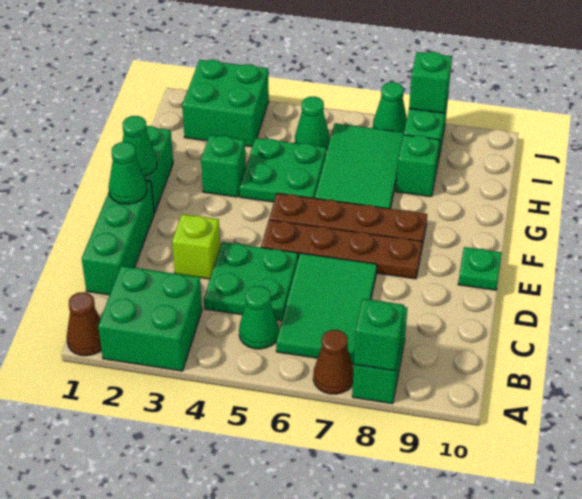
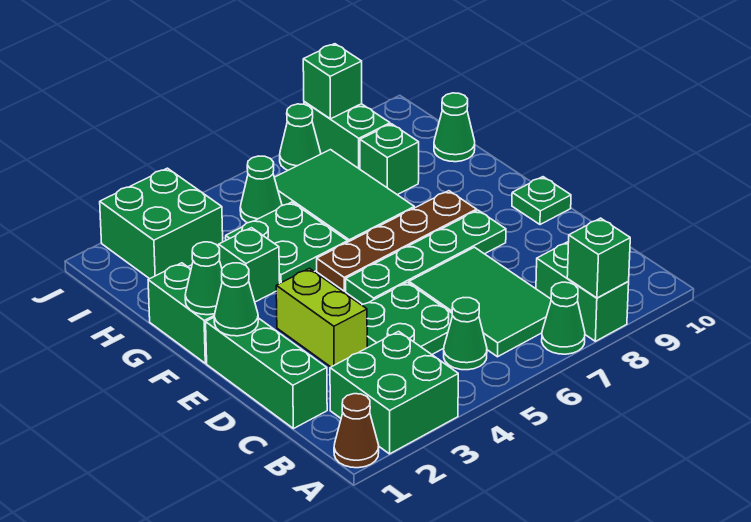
brown cone A7 level 1 -> green cone A7 level 1
lime brick D3 level 1 -> lime brick D3:E3 level 1
brown plate E5:E8 level 1 -> green plate E5:E8 level 1
none -> green cone H10 level 1

